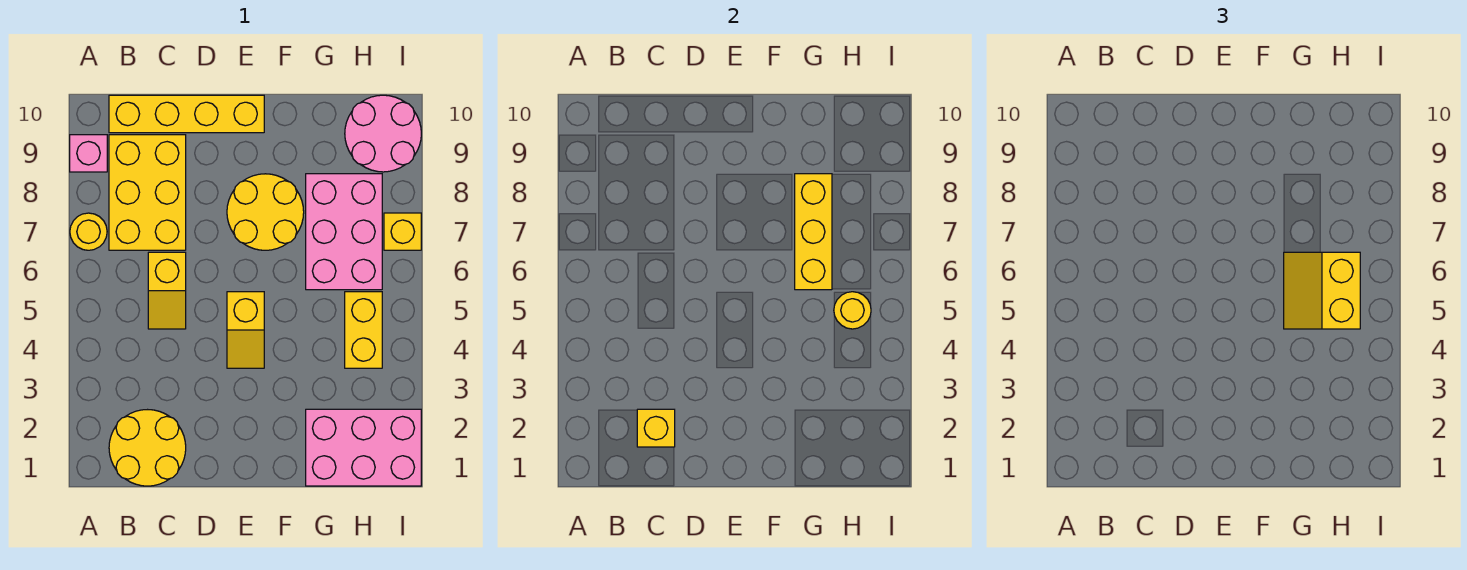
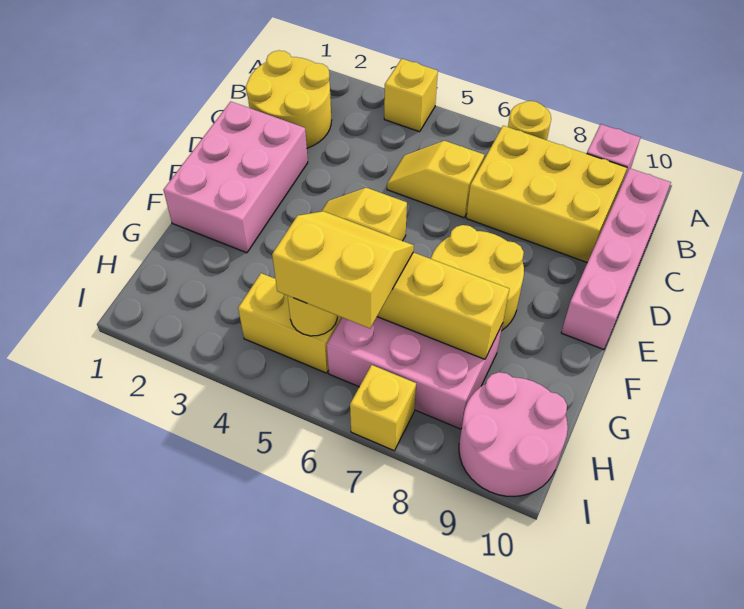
yellow brick B10:E10 level 1 -> pink brick B10:E10 level 1
yellow brick C2 level 2 -> yellow brick A4 level 1
pink brick G1:I2 level 1 -> pink brick D1:F2 level 1

